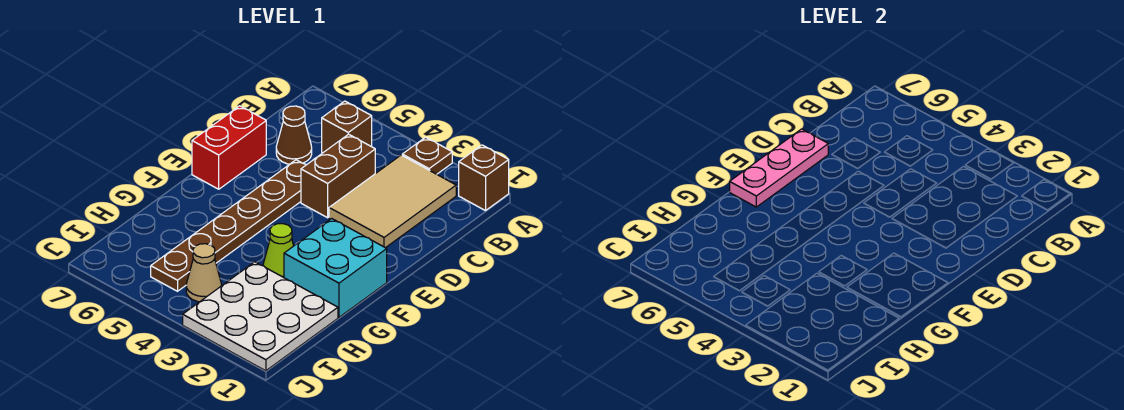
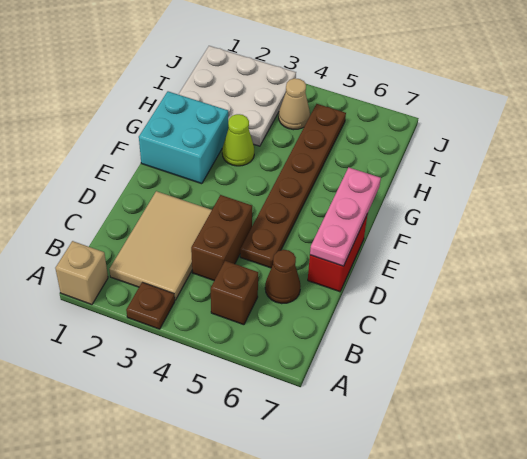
brown brick A1 level 1 -> tan brick A1 level 1

